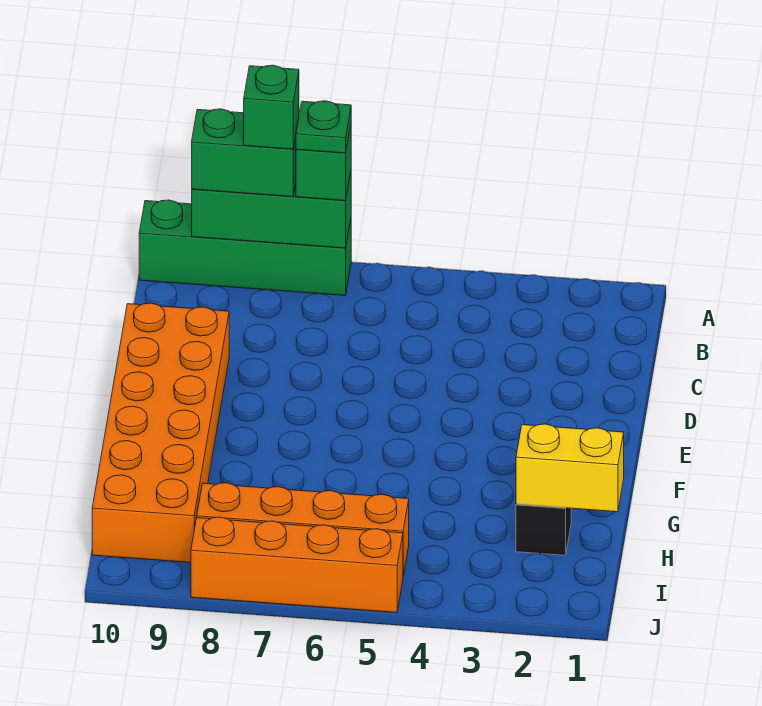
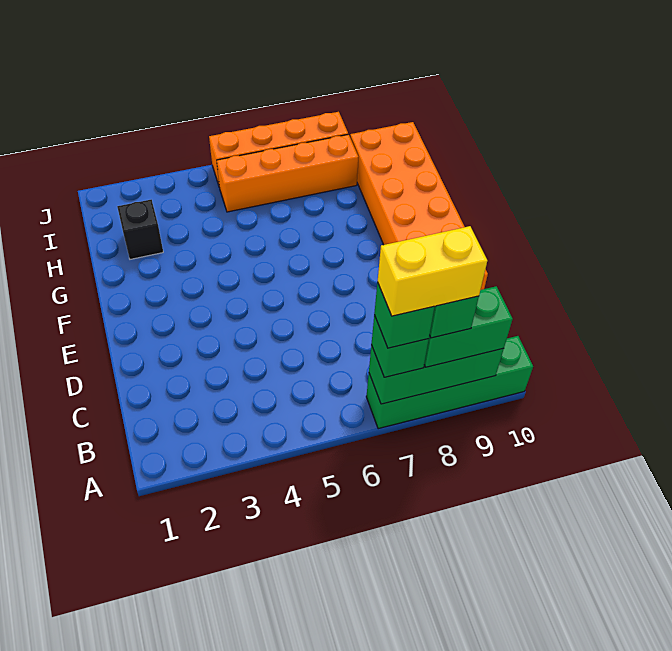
green plate A7 level 4 -> green brick A7 level 4
yellow brick H1:H2 level 2 -> yellow brick A7:A8 level 5

